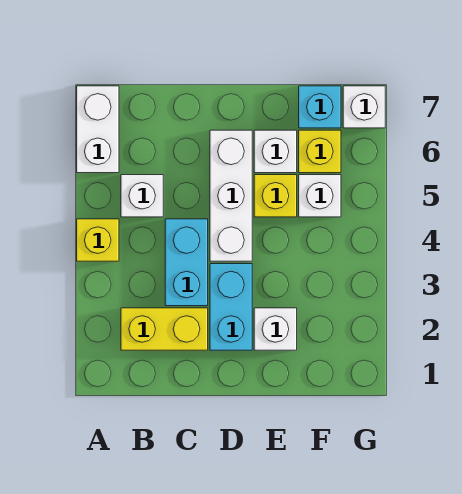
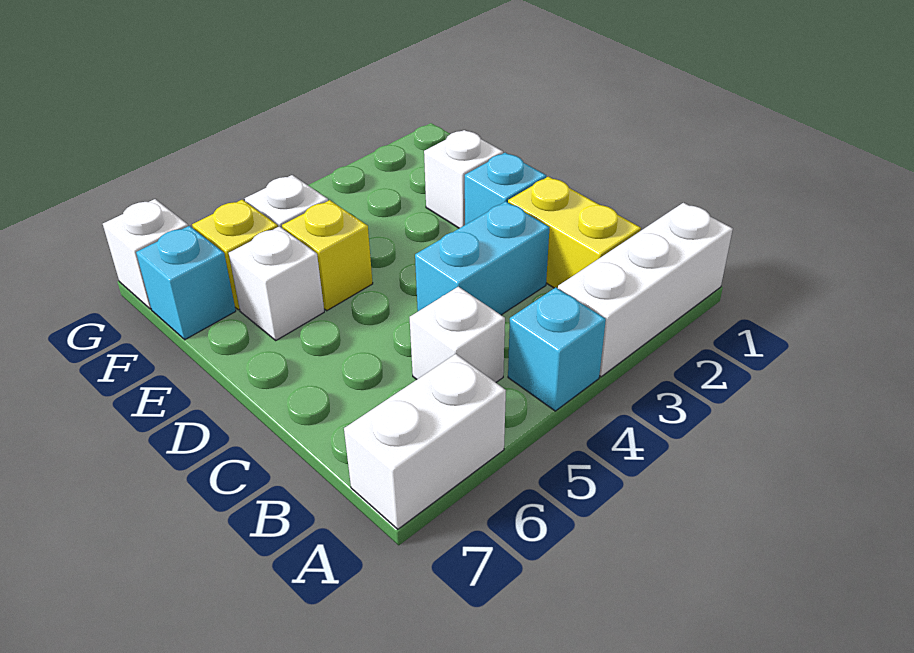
yellow brick A4 level 1 -> cyan brick A4 level 1
cyan brick D2:D3 level 1 -> cyan brick D2 level 1
white brick D4:D6 level 1 -> white brick A1:A3 level 1

